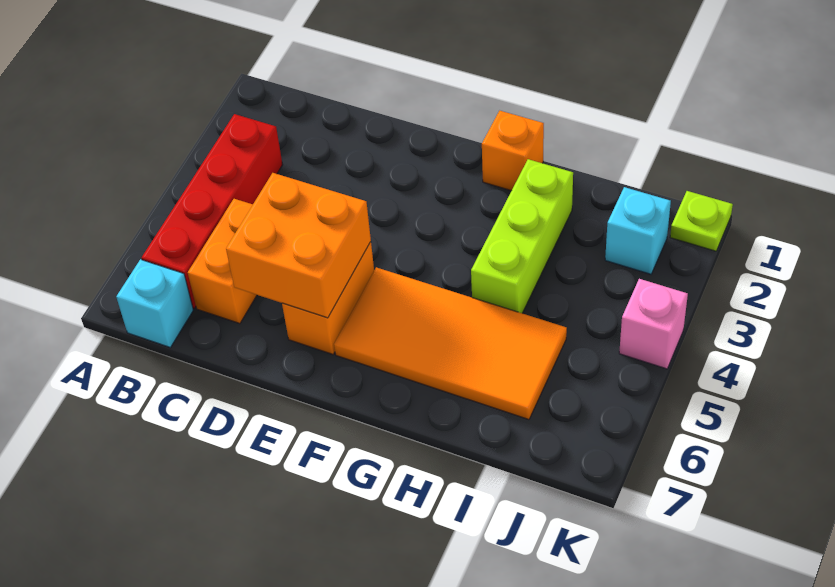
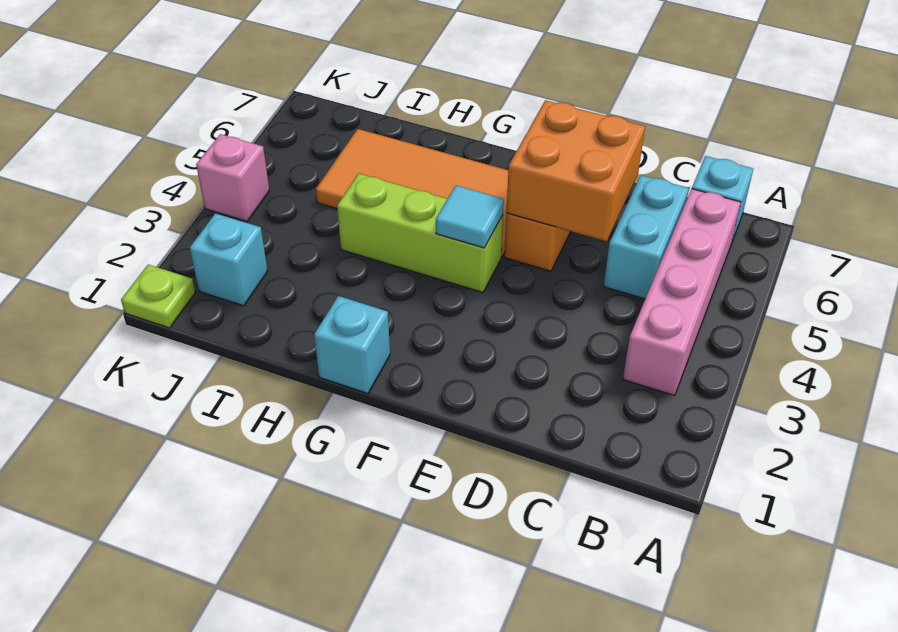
red brick B3:B6 level 1 -> pink brick B3:B6 level 1
orange brick C5:C6 level 1 -> cyan brick C5:C6 level 1
none -> cyan tile F4 level 2
orange brick G1 level 1 -> cyan brick G1 level 1
lime brick H2:H4 level 1 -> lime brick F4:H4 level 1

